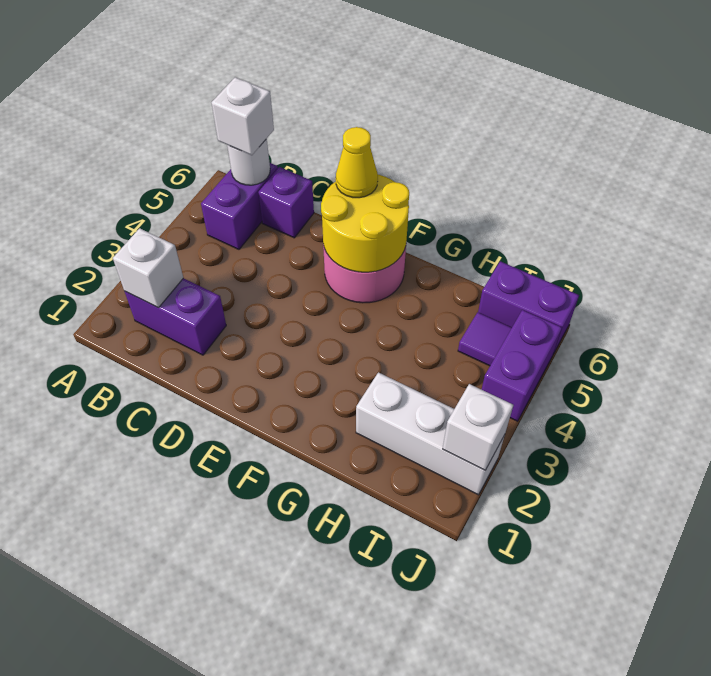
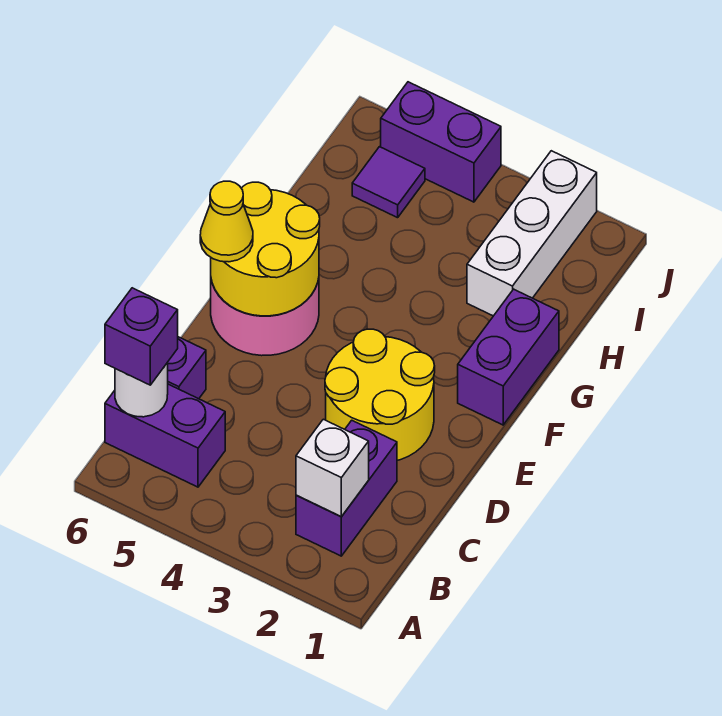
white brick B6 level 3 -> purple brick B6 level 3
none -> yellow round brick D2:E3 level 1
purple brick I6:J6 level 1 -> purple brick F1:G1 level 1
white brick J2 level 2 -> none

